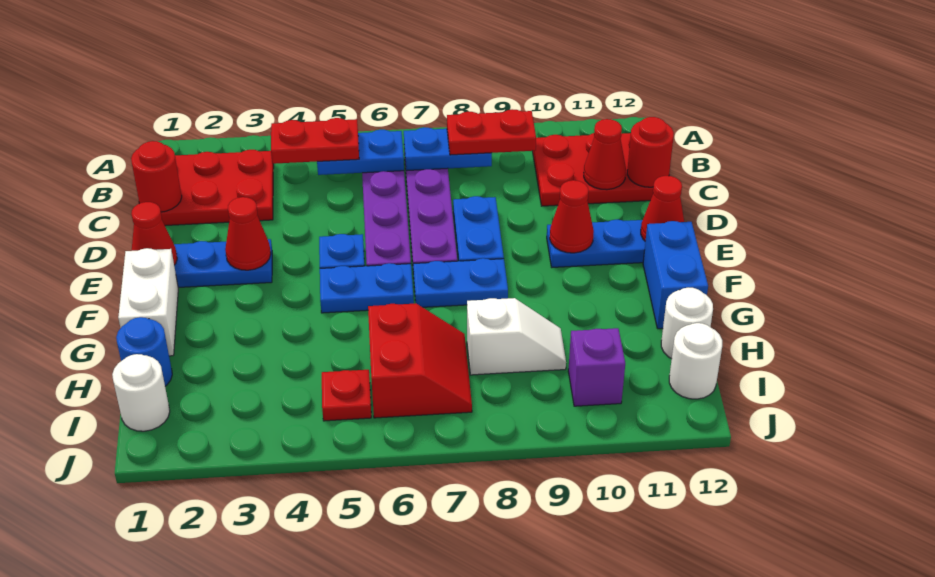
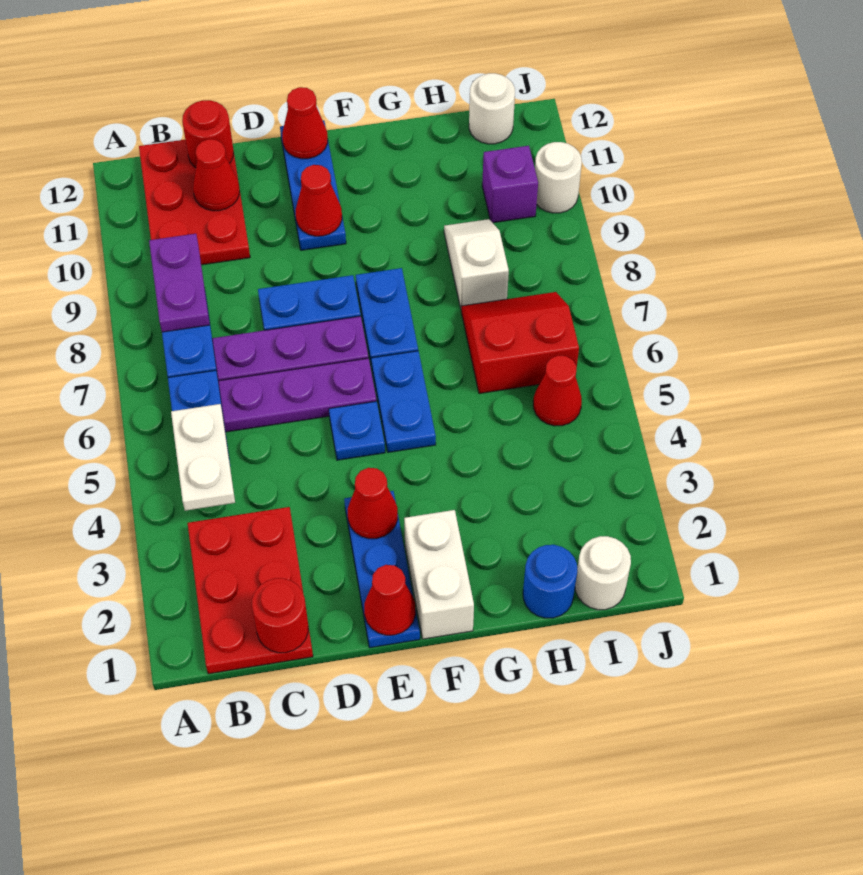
red plate B4:B5 level 3 -> white plate B4:B5 level 3
red plate B8:B9 level 3 -> purple plate B8:B9 level 3
white brick F1:G1 level 1 -> white brick F1:F2 level 1
blue brick F12:G12 level 1 -> none
white round brick H12 level 1 -> white round brick J10 level 1
red plate I5 level 1 -> red cone I5 level 1

